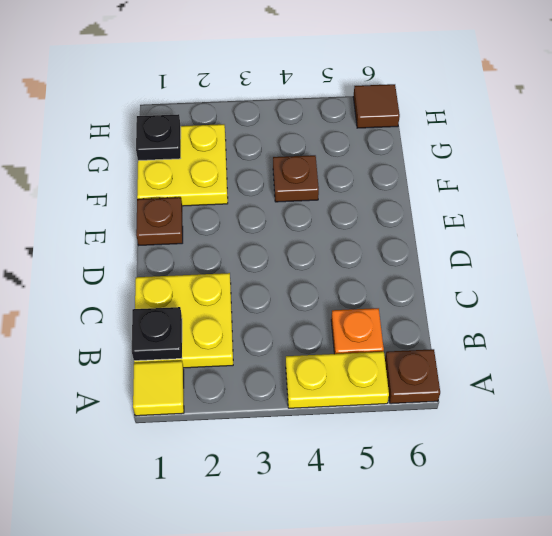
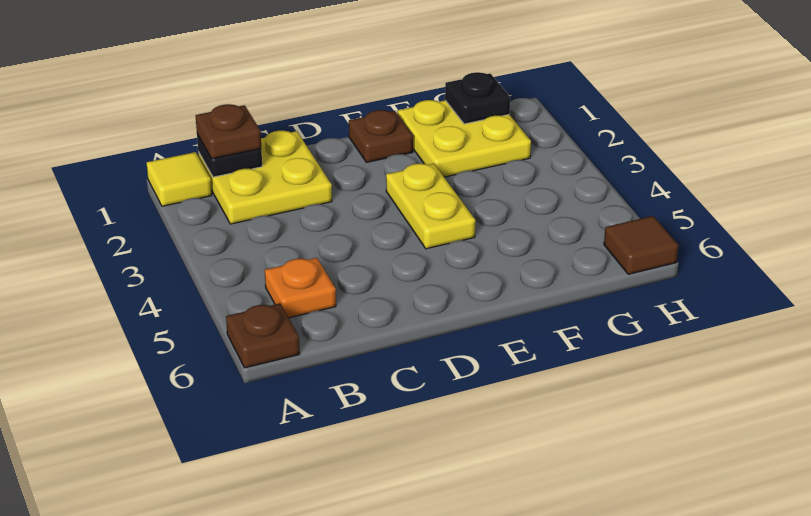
yellow plate A4:A5 level 1 -> yellow plate E3:E4 level 1
brown plate F4 level 1 -> brown plate B1 level 3

